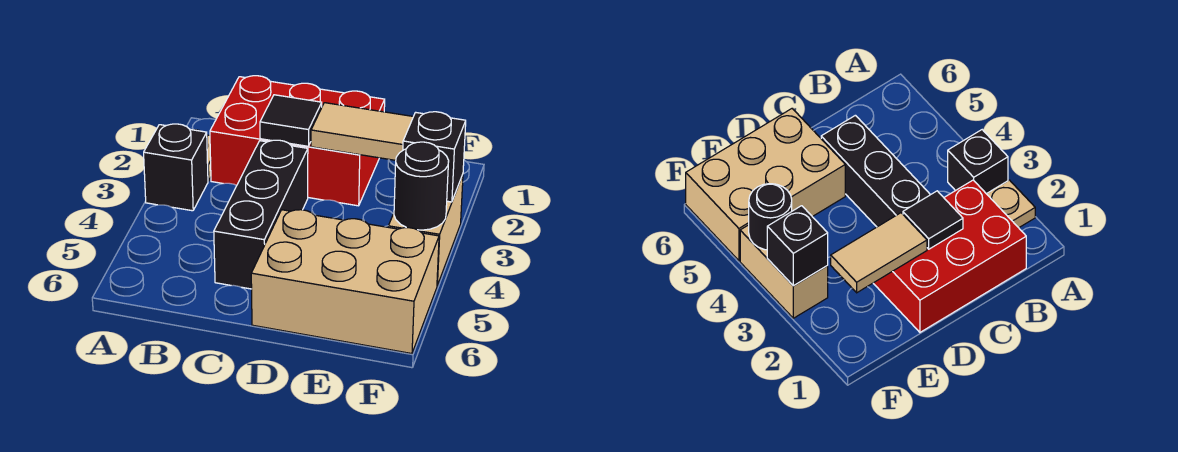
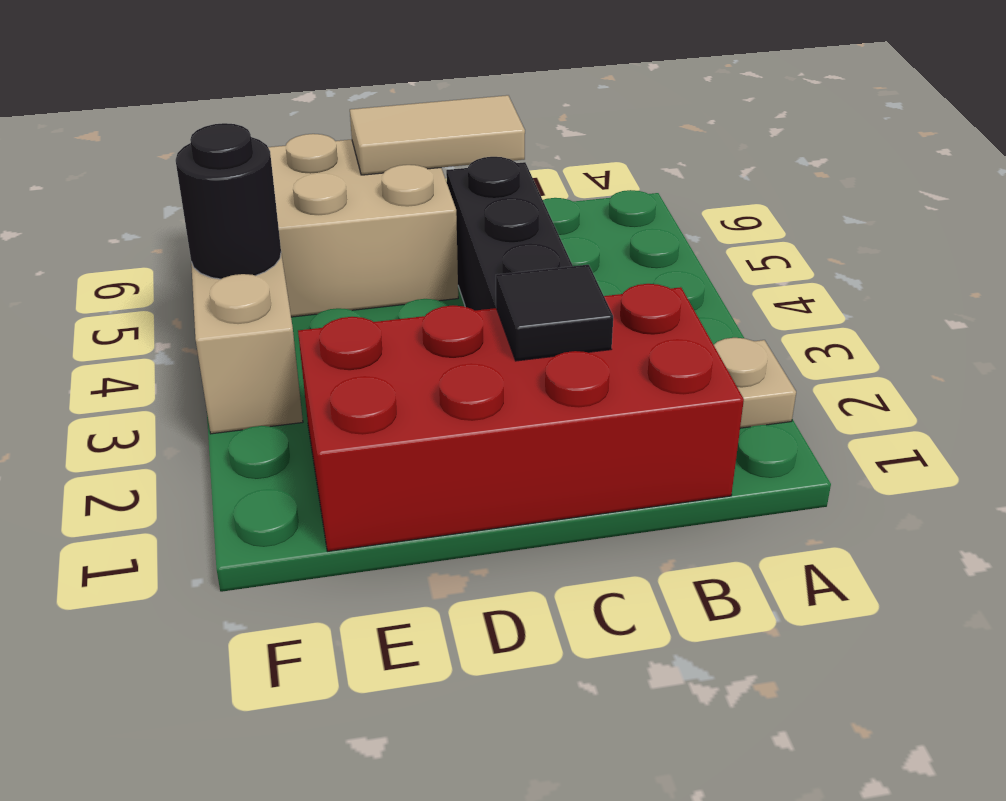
black brick A3 level 1 -> none
red brick B1:D2 level 1 -> red brick B1:E2 level 1
tan tile D2:E2 level 2 -> tan tile C6:D6 level 2
black brick F3 level 2 -> none

